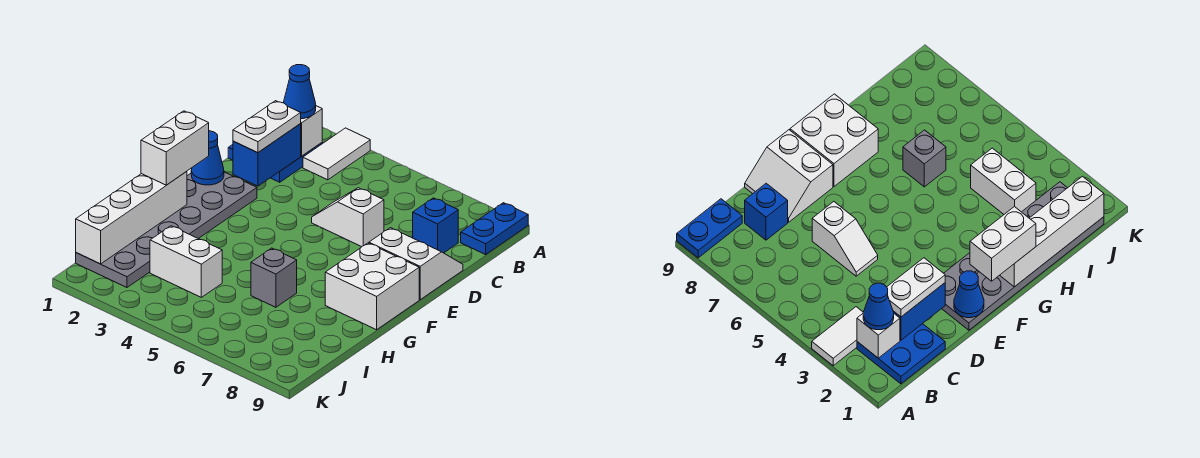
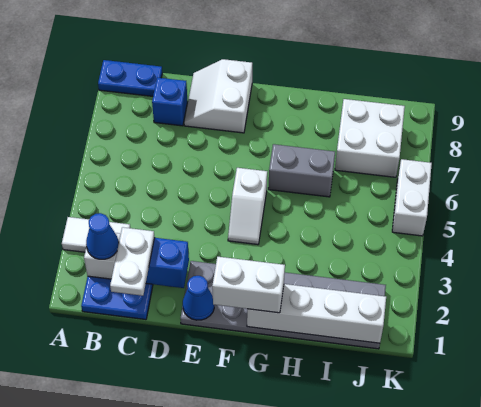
white plate C2:D2 level 3 -> white plate C1:C2 level 3
white slope D5:D6 level 1 top 6 -> white slope F4:F5 level 1 top 5
white brick F8:G9 level 1 -> white brick I7:J8 level 1
grey brick H6 level 1 -> grey brick G6:H6 level 1
white brick I3:I4 level 1 -> white brick K5:K6 level 1

